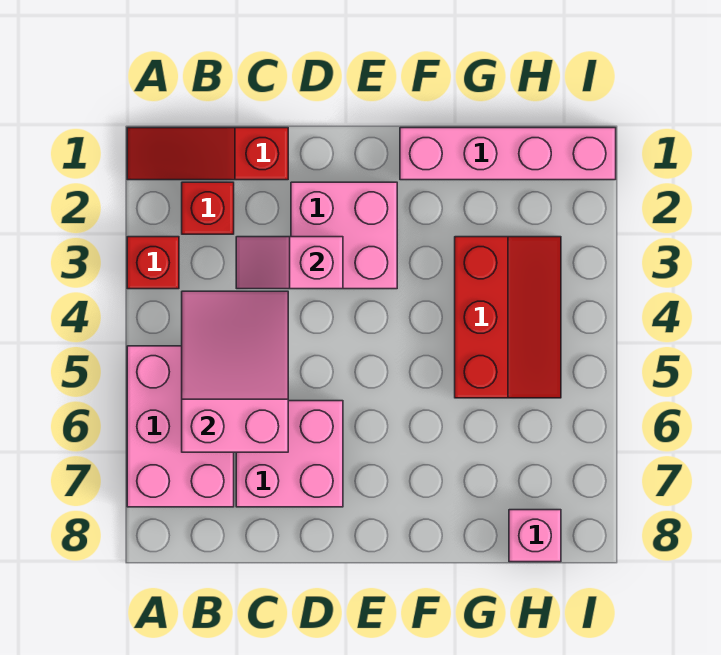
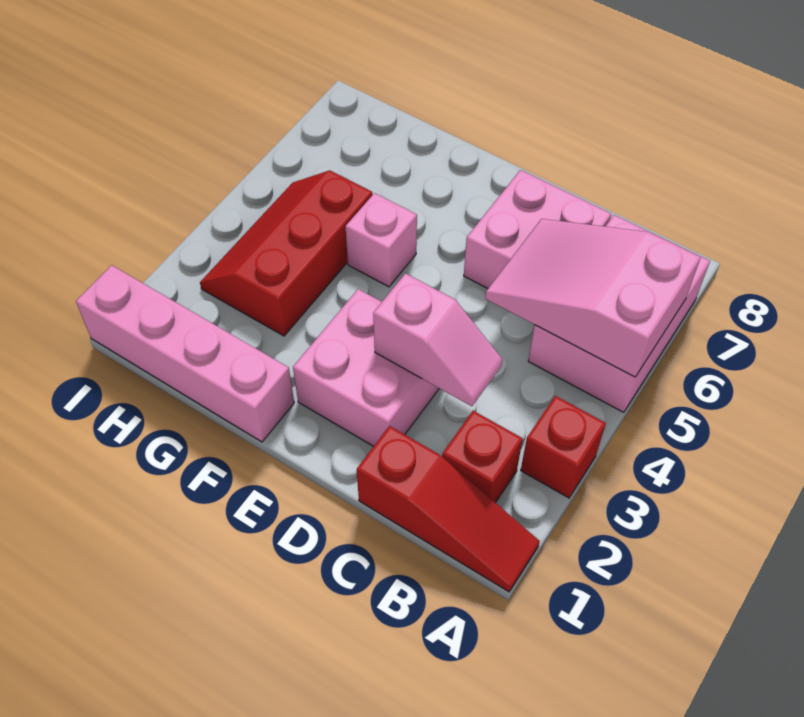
pink slope B4:C6 level 2 top 6 -> pink slope A5:C6 level 2 top A
pink brick H8 level 1 -> pink brick F5 level 1

